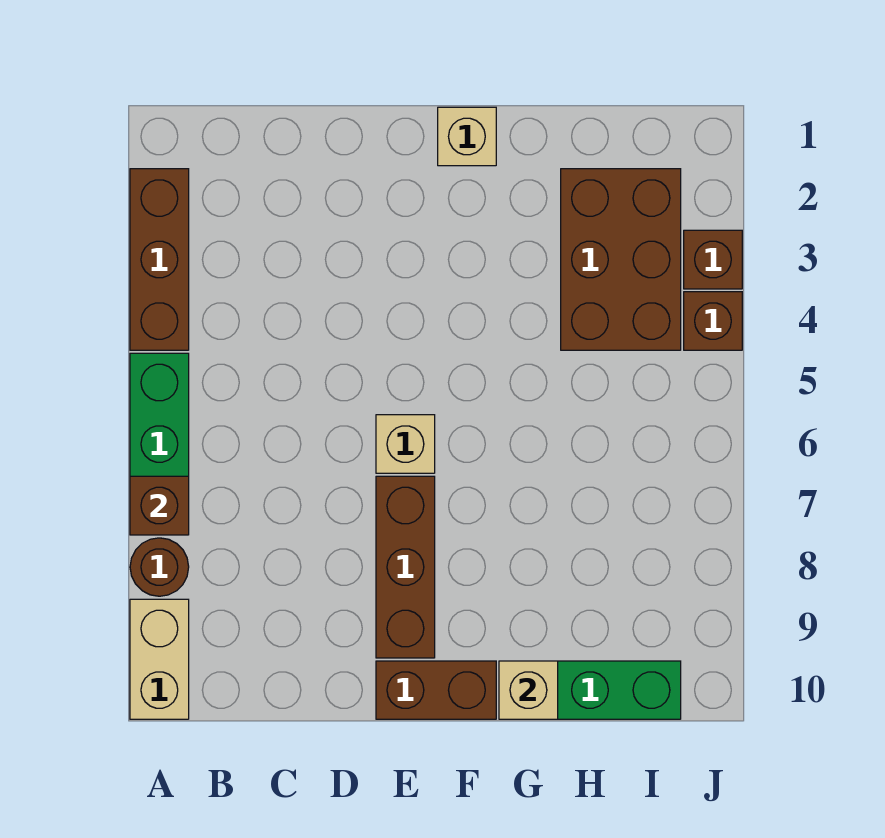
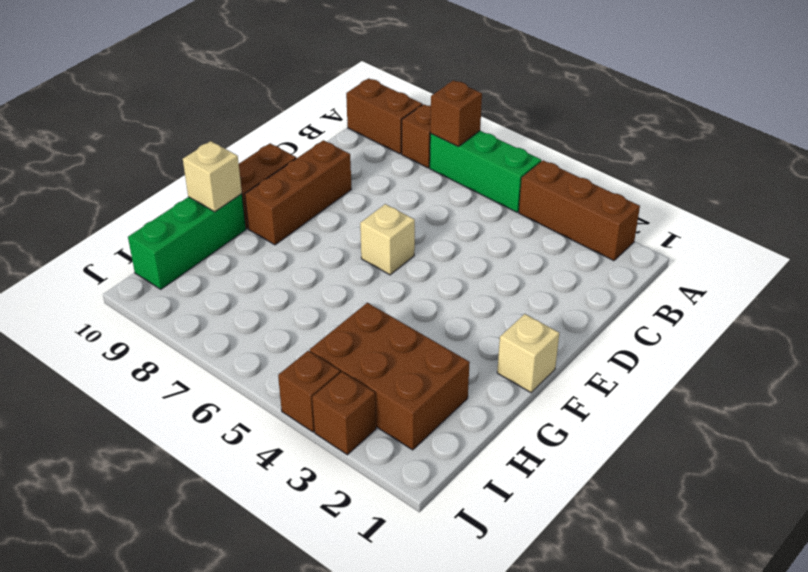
brown round brick A8 level 1 -> brown brick A8 level 1
tan brick A9:A10 level 1 -> brown brick A9:A10 level 1
brown brick E7:E9 level 1 -> brown brick D9:F9 level 1

